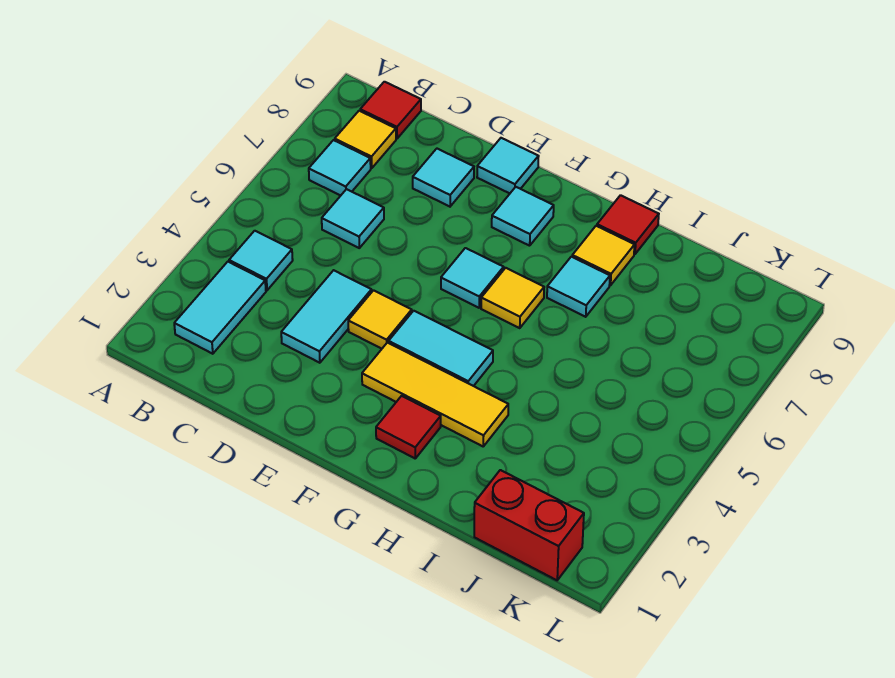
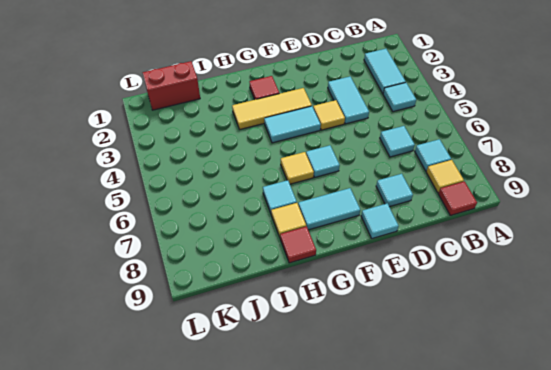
cyan tile F8 level 1 -> cyan tile F8:G8 level 1

